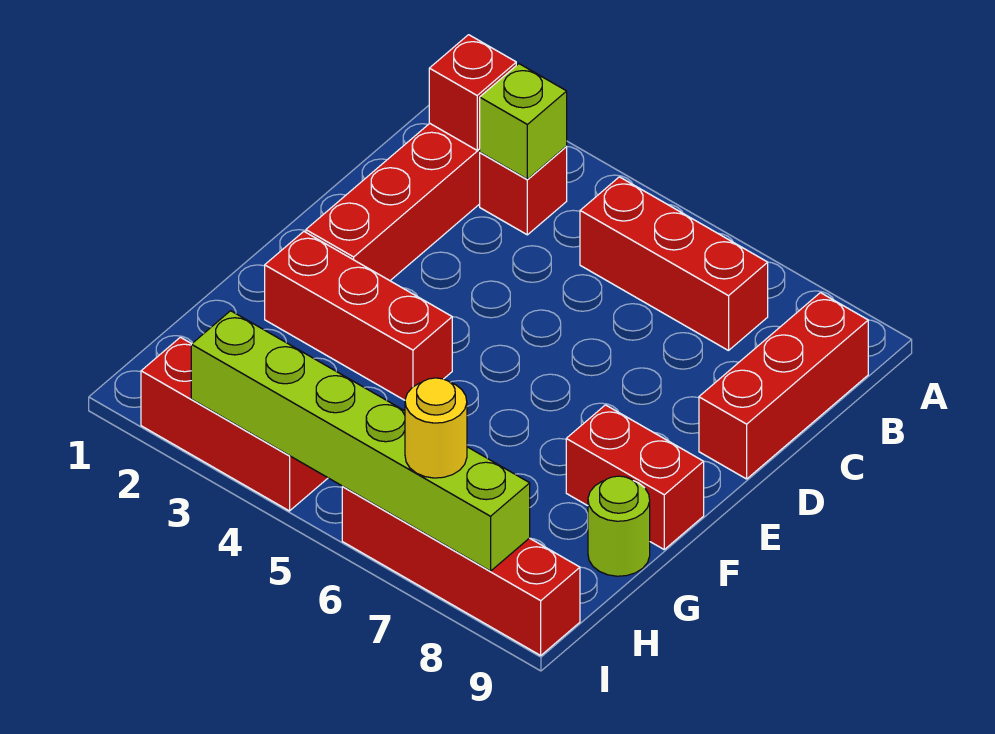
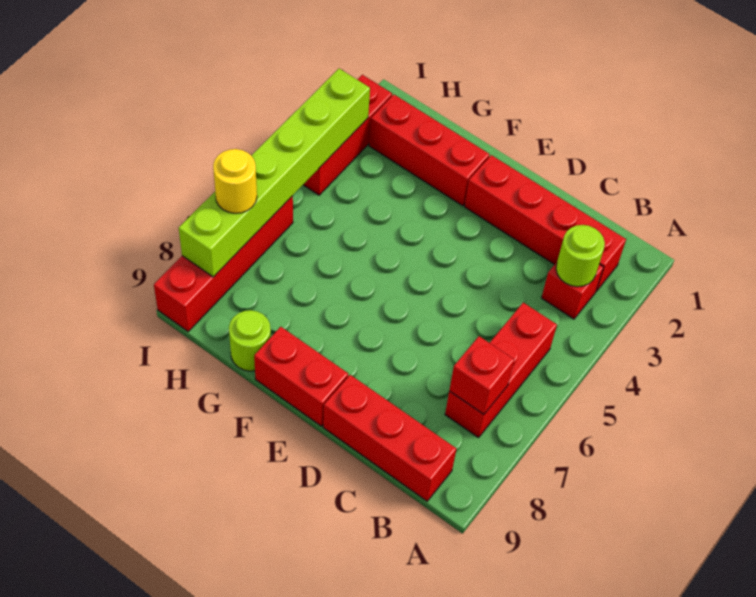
red brick B2 level 2 -> red brick B7 level 2
lime brick B3 level 2 -> lime round brick B3 level 2
red brick F2:F4 level 1 -> red brick F2:H2 level 1
red brick F8:F9 level 1 -> red brick E9:F9 level 1

